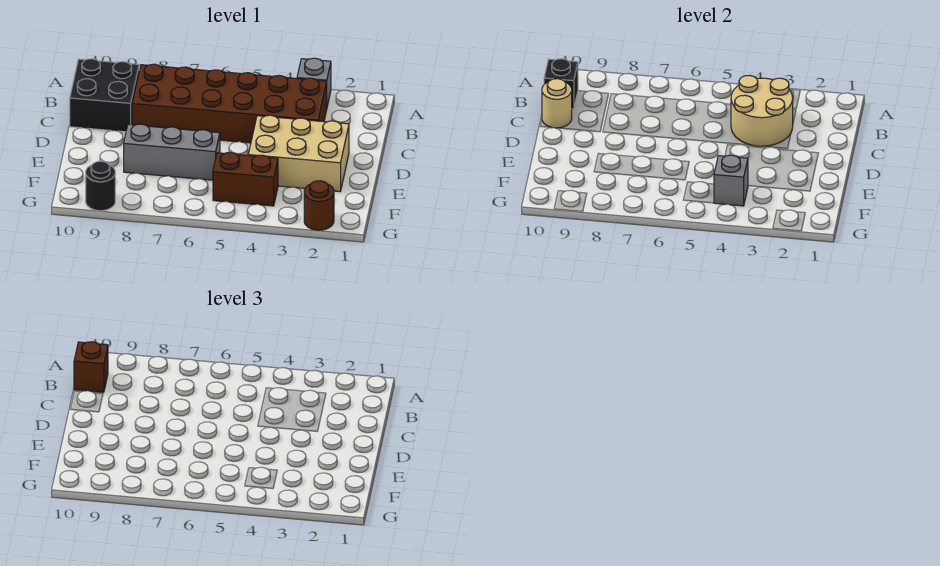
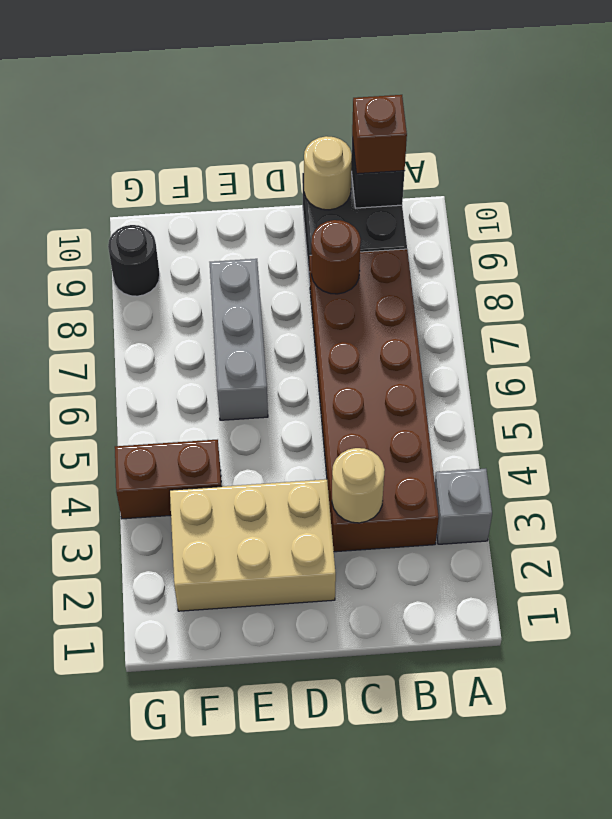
tan round brick B3:C4 level 2 -> tan round brick C3 level 2
tan brick D2:E4 level 1 -> tan brick D2:F3 level 1
brown brick F4:F5 level 1 -> brown brick F4:G4 level 1
grey brick F4 level 2 -> none
brown round brick G2 level 1 -> brown round brick C8 level 2

